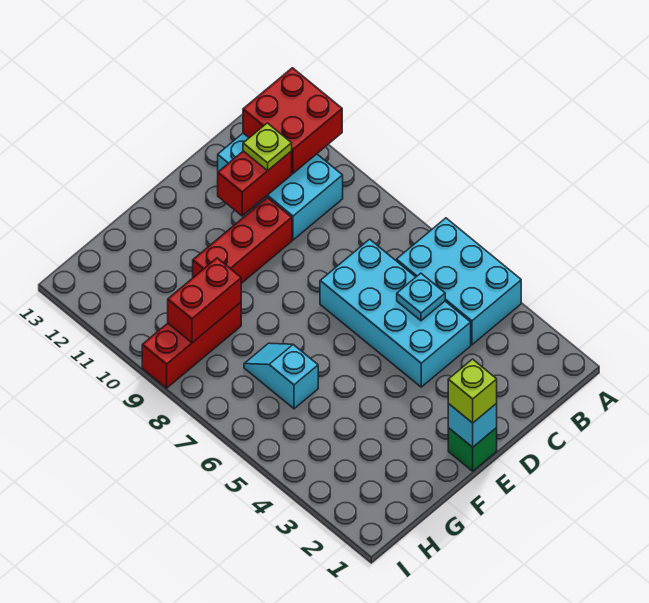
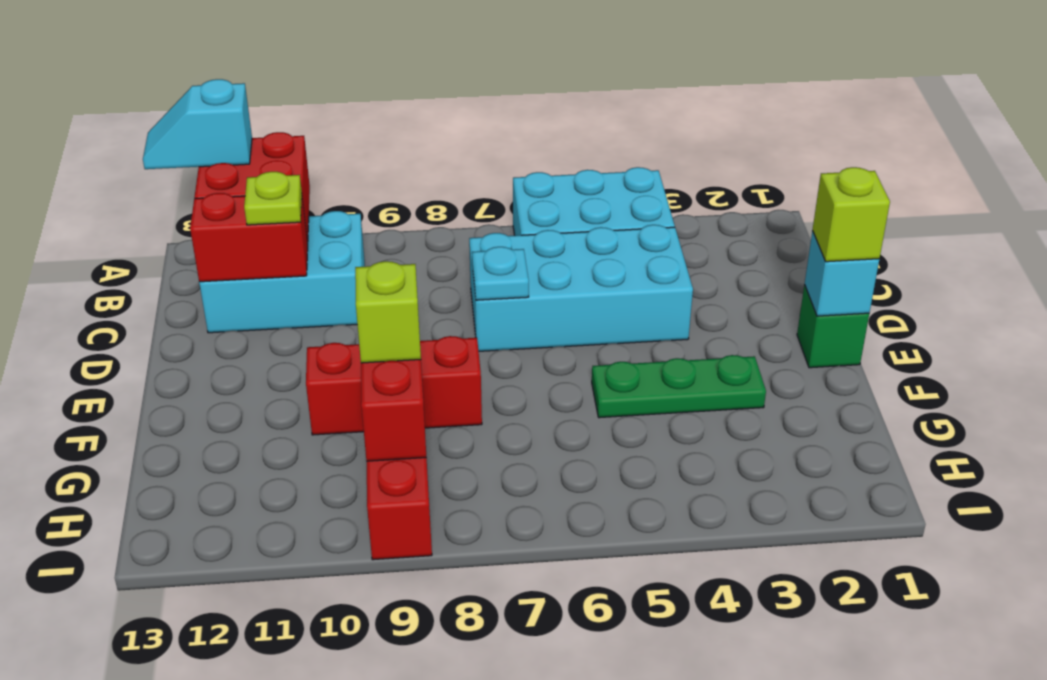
cyan plate C5 level 2 -> cyan plate D7 level 2
red brick C11:D11 level 2 -> red brick C11:C12 level 2
red brick D10:F10 level 1 -> red brick F8:F10 level 1
none -> green plate F3:F5 level 1
cyan slope G6:G7 level 1 top 6 -> cyan slope A12:A13 level 3 top 12
none -> lime brick G9 level 3

